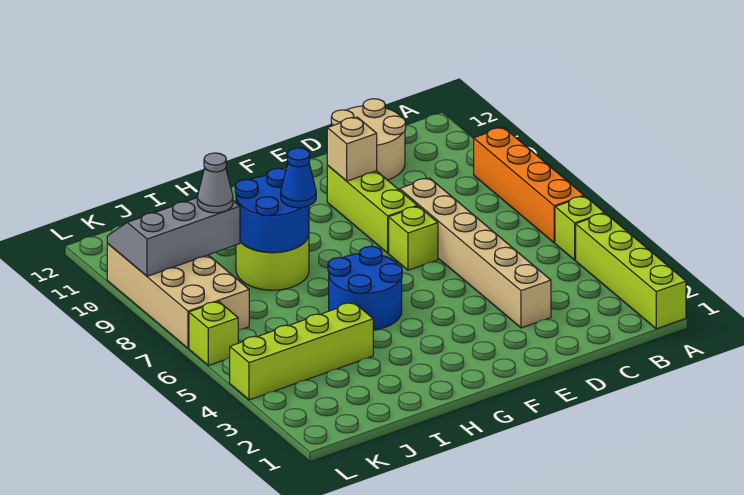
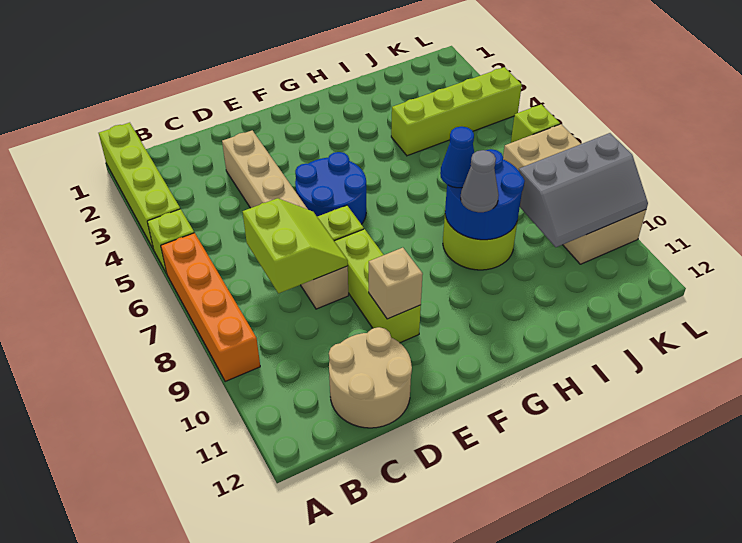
none -> lime slope C7:D8 level 2 top C
blue round brick G5:H6 level 1 -> blue round brick E5:F6 level 1
grey cone J9 level 3 -> grey cone H9 level 3

